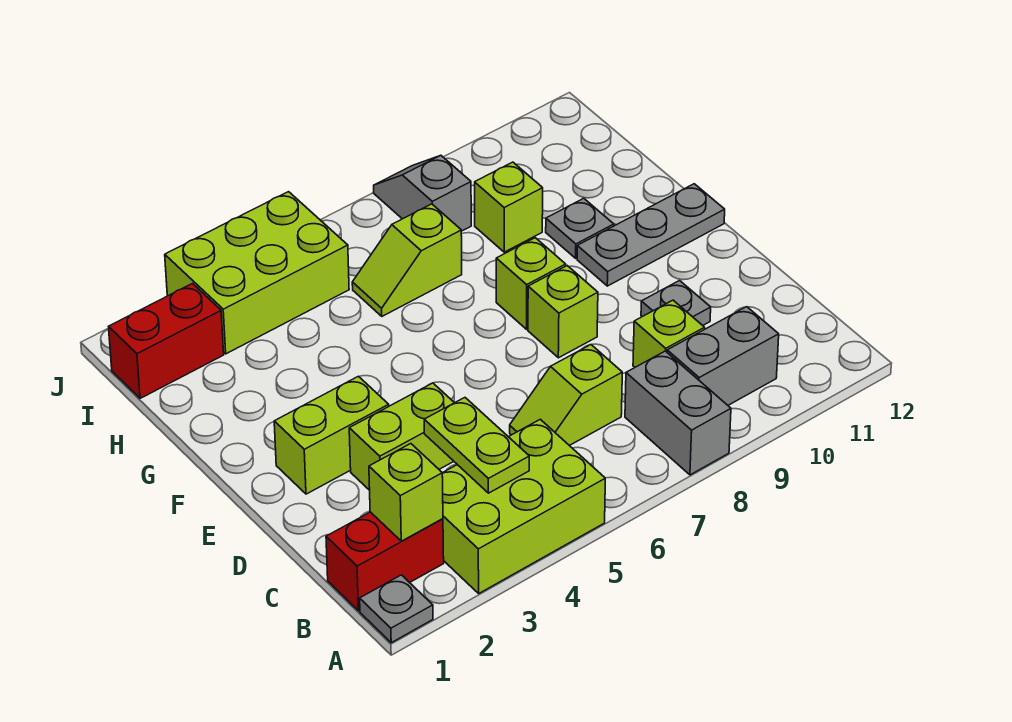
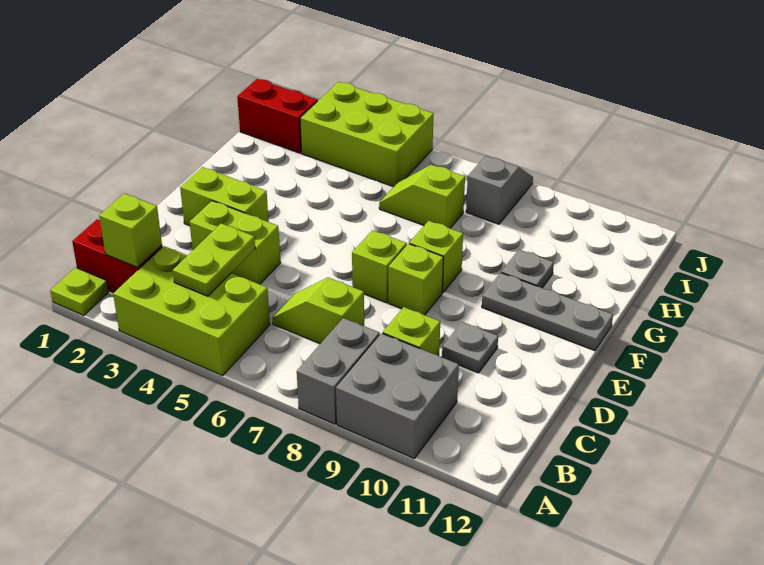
grey plate A1 level 1 -> lime plate A1 level 1
grey brick B9:B10 level 1 -> grey brick A9:B10 level 1
lime brick H9 level 1 -> lime brick E7 level 1

